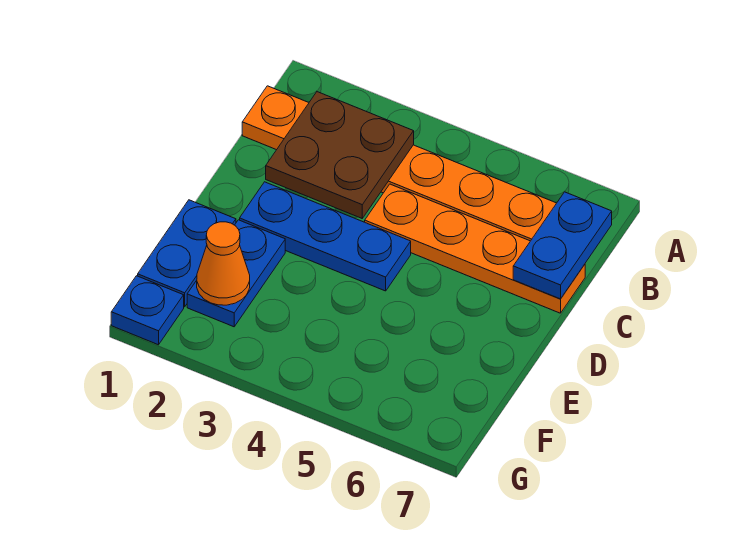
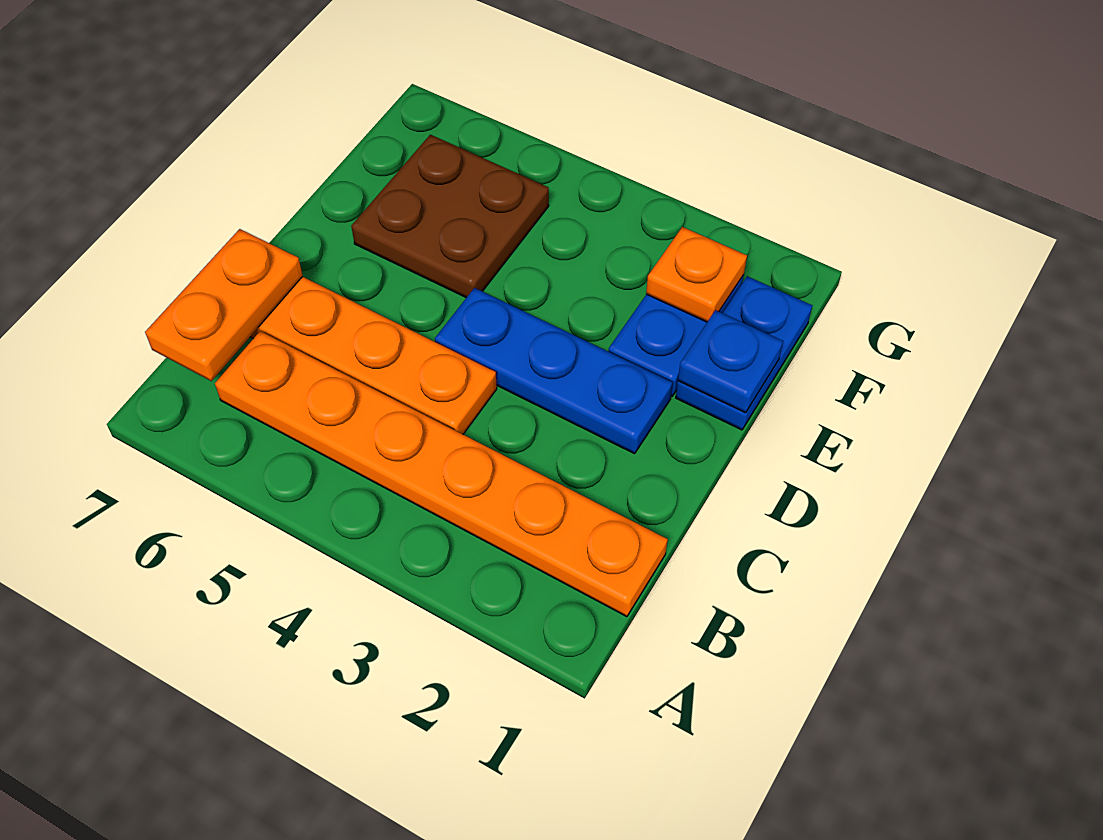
brown plate B2:C3 level 2 -> brown plate E5:F6 level 1
blue plate B7:C7 level 2 -> orange plate B7:C7 level 2
orange cone F2 level 2 -> orange plate F2 level 2
blue plate G1 level 1 -> blue plate E1 level 2

